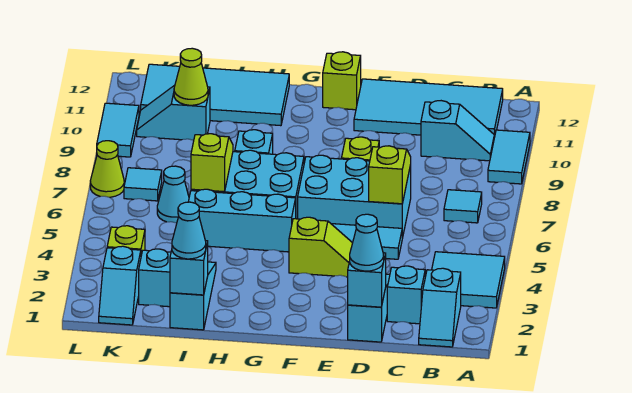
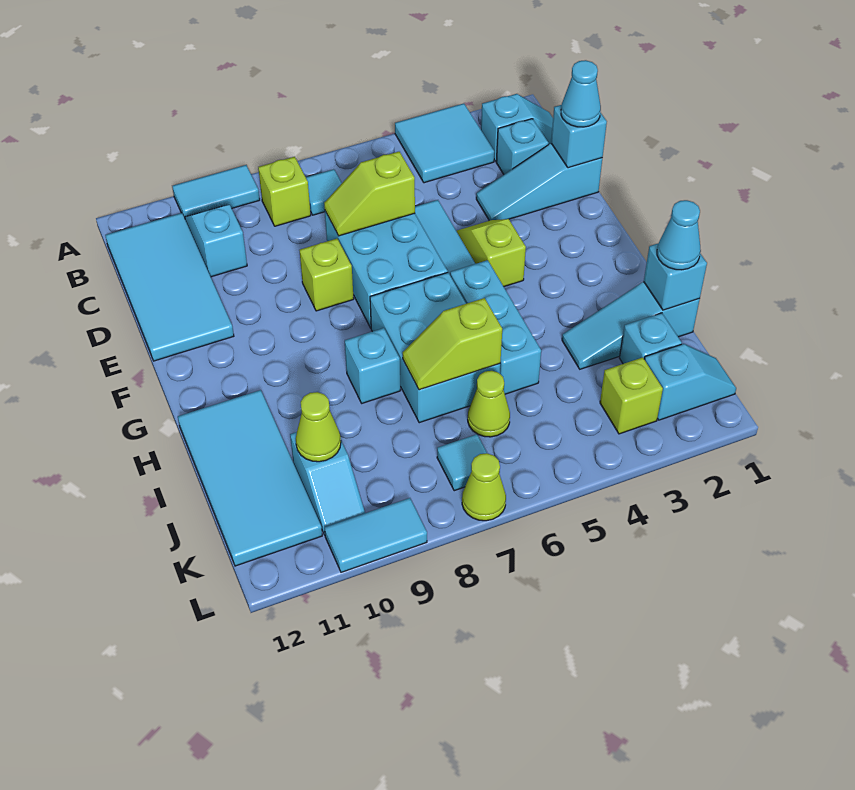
lime brick F12 level 1 -> lime brick B8 level 1
cyan cone J6 level 1 -> lime cone J6 level 1

